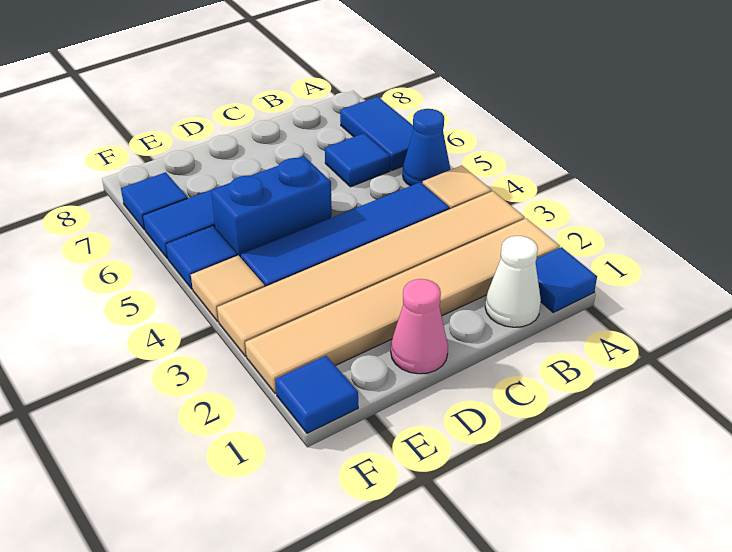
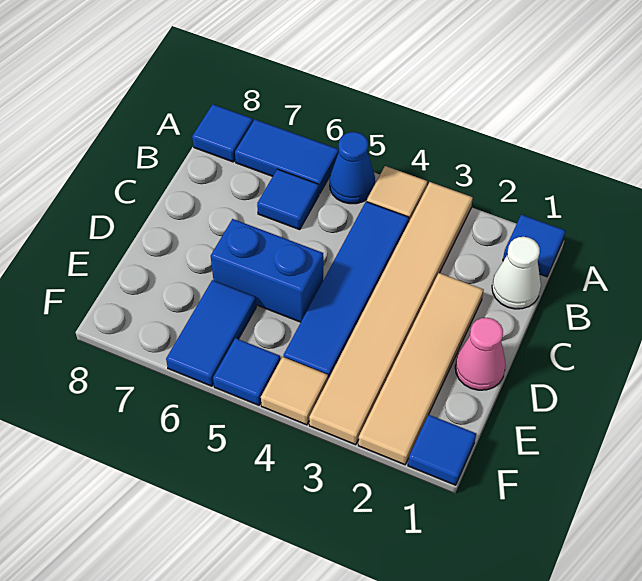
tan tile A2:F2 level 1 -> tan tile C2:F2 level 1
blue brick D5:E5 level 1 -> blue brick D5:D6 level 1
blue tile F7 level 1 -> blue tile A8 level 1

